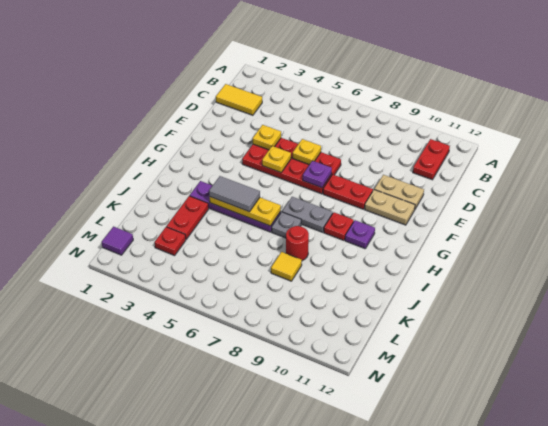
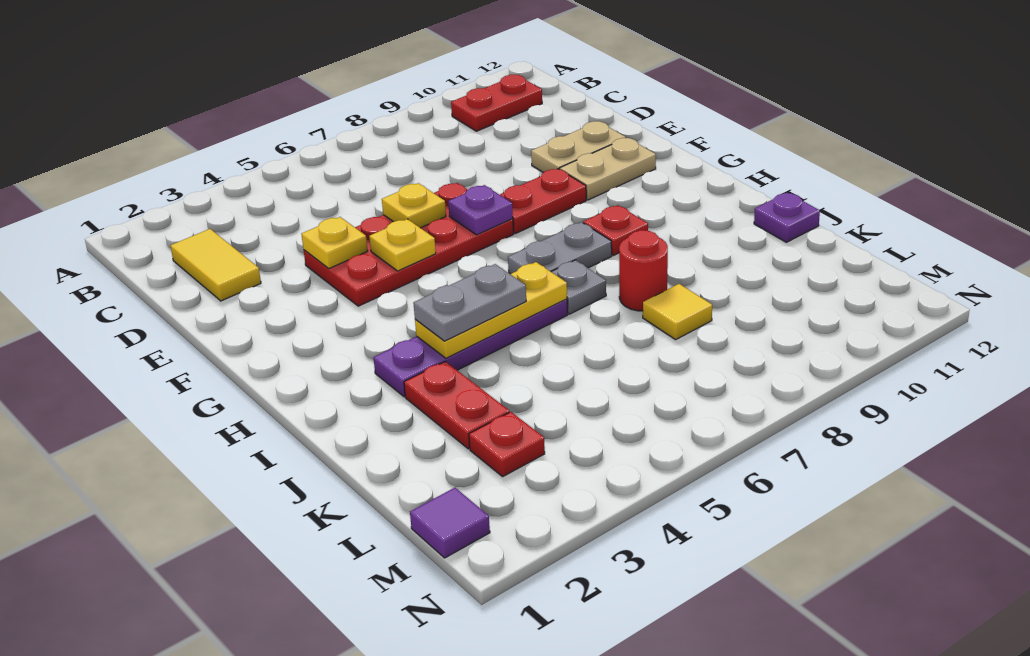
red plate B11:C11 level 1 -> red plate B10:B11 level 1
yellow tile C1:C2 level 1 -> yellow tile C2:D2 level 1
purple plate H10 level 1 -> purple plate J12 level 1
grey tile I4:I5 level 3 -> grey plate I4:I5 level 3

